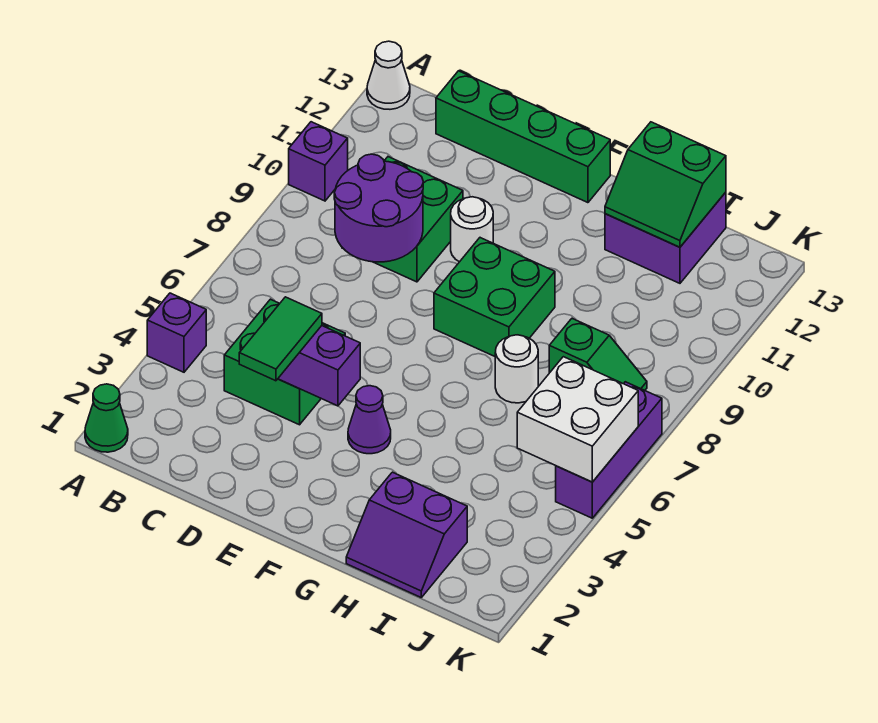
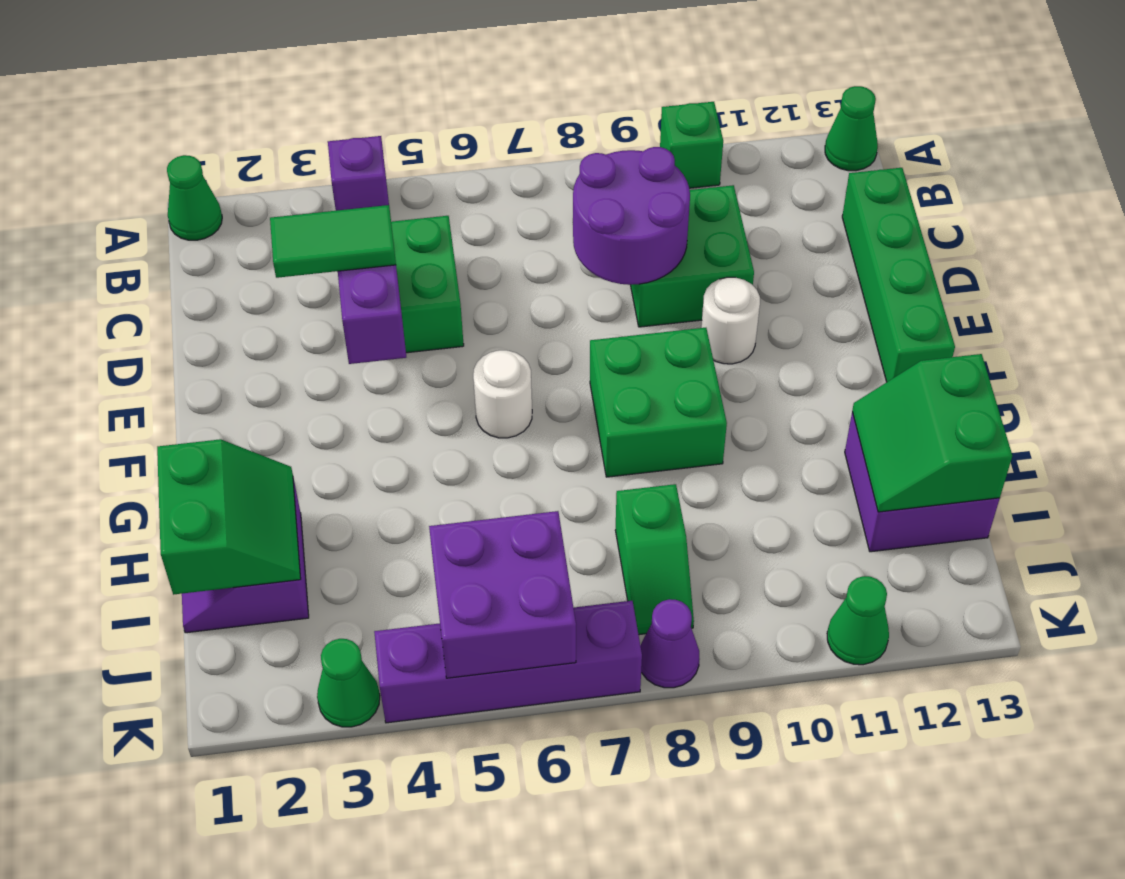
purple brick A10 level 1 -> green brick A10 level 1
white cone A13 level 1 -> green cone A13 level 1
purple cone F4 level 1 -> purple cone K8 level 1
none -> green slope H1:I2 level 2 top 1
white round brick H7 level 1 -> white round brick F6 level 1
white brick J5:K6 level 2 -> purple brick J5:K6 level 2
none -> green cone K3 level 1
purple brick K5:K7 level 1 -> purple brick K4:K7 level 1
none -> green cone K11 level 1

